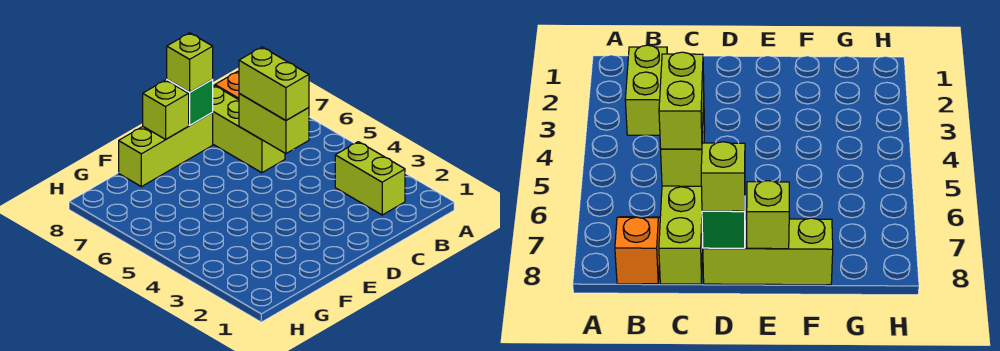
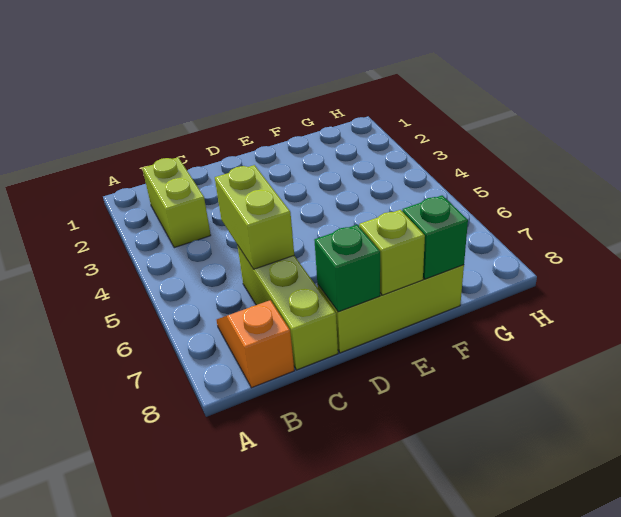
lime brick C5:C6 level 3 -> none
lime brick D8 level 3 -> none
none -> green brick F8 level 2

